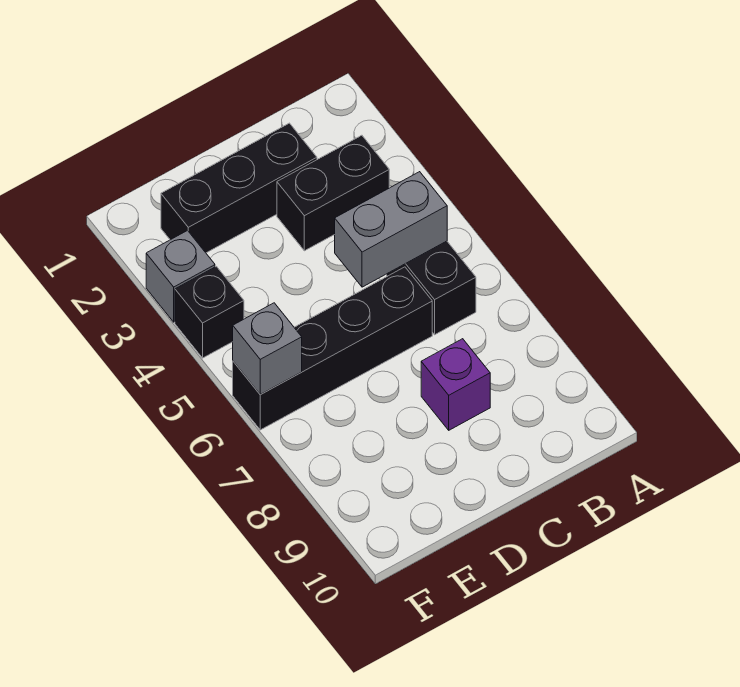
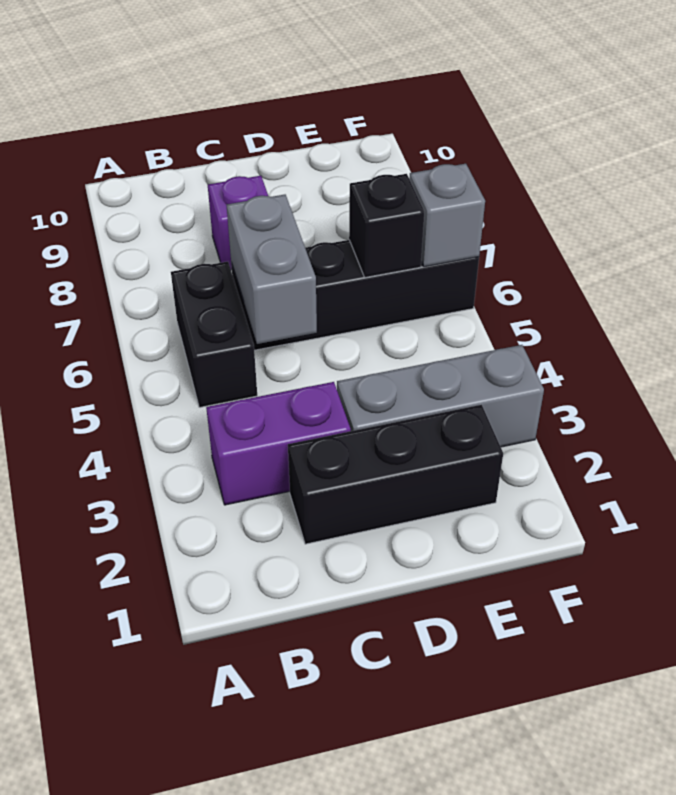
black brick B3:C3 level 1 -> purple brick B3:C3 level 1
grey brick B5:C5 level 2 -> grey brick C5:C6 level 2
grey brick F3 level 1 -> grey brick D3:F3 level 1
black brick F4 level 1 -> black brick E6 level 2

